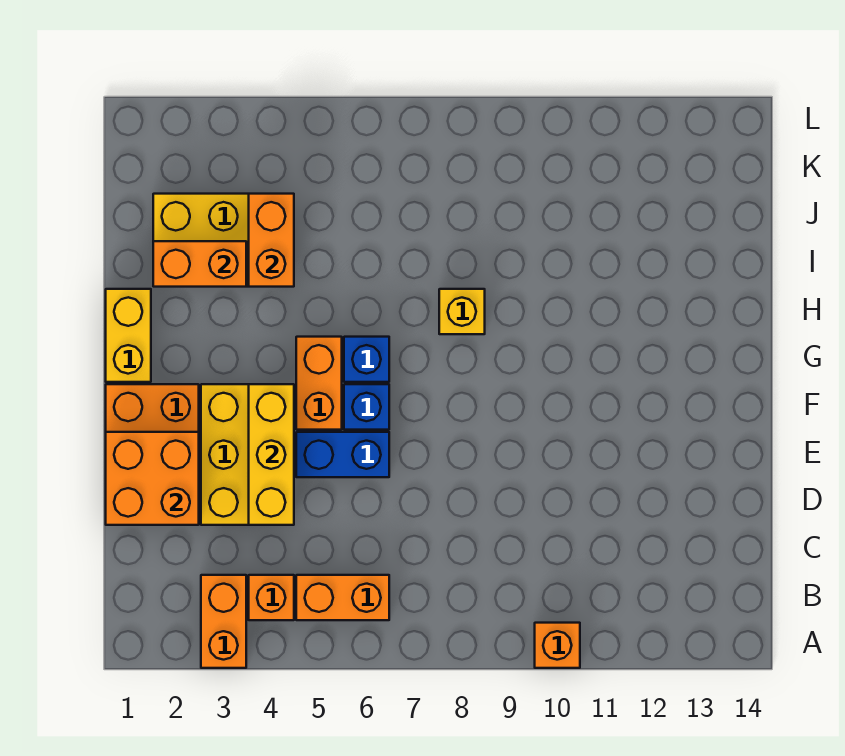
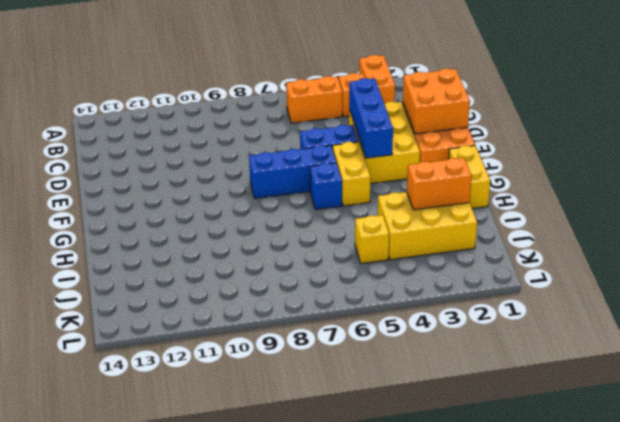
orange brick A10 level 1 -> none
yellow brick D4:F4 level 2 -> blue brick D4:F4 level 2
orange brick F5:G5 level 1 -> yellow brick F5:G5 level 1
blue brick F6 level 1 -> blue brick F6:F8 level 1
yellow brick H8 level 1 -> yellow brick J5 level 1
orange brick I4:J4 level 2 -> none

